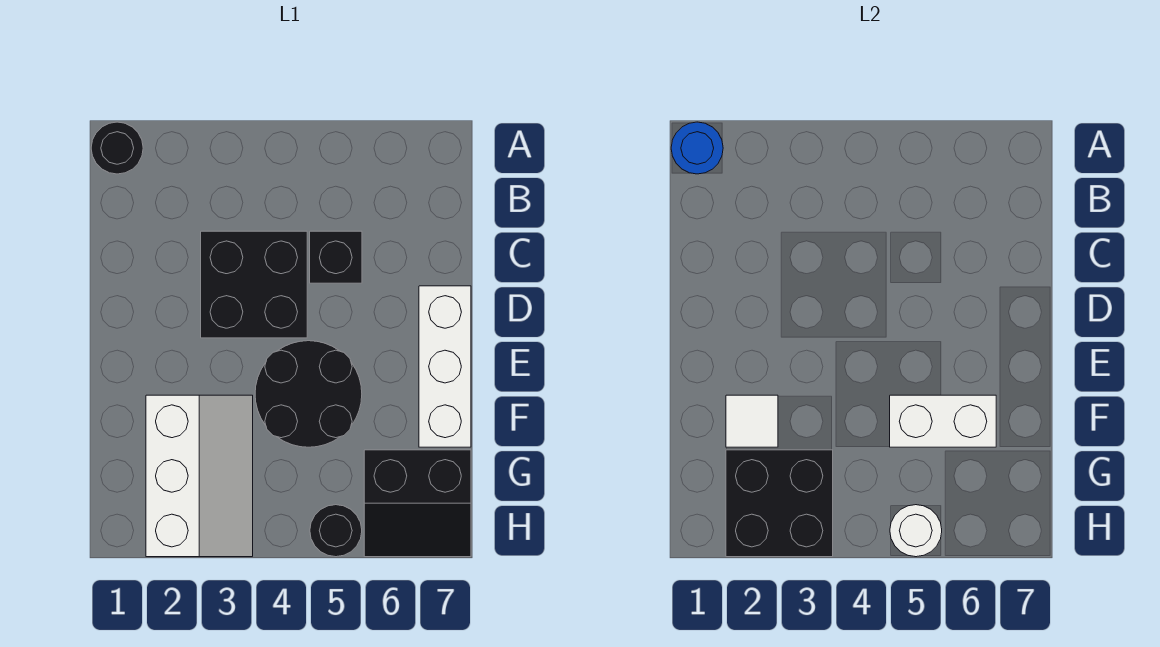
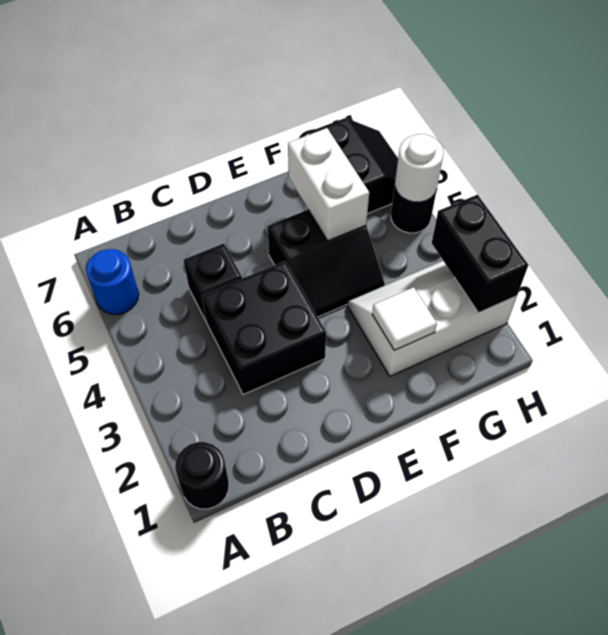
blue round brick A1 level 2 -> blue round brick A6 level 1
white brick D7:F7 level 1 -> none
black round brick E4:F5 level 1 -> black slope E4:F5 level 1 top 5
black brick G2:H3 level 2 -> black brick H2:H3 level 2

